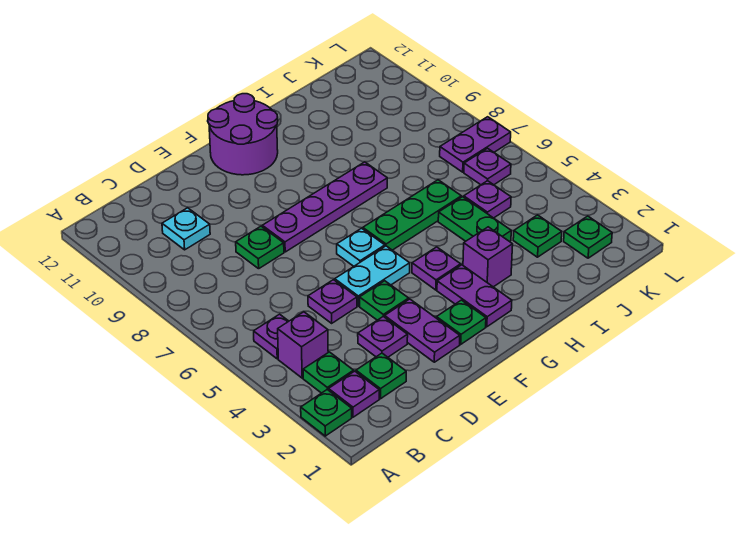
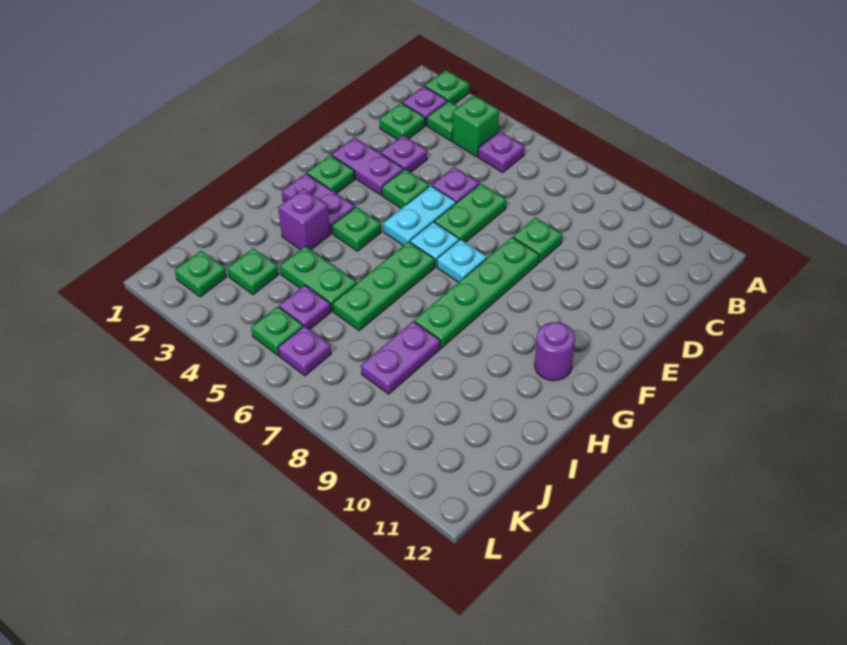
purple brick B4 level 1 -> green brick B4 level 1
cyan plate C10 level 1 -> cyan plate F7 level 1
none -> green plate D6:E6 level 1
purple plate E8:H8 level 1 -> green plate E8:H8 level 1
purple round brick F11:G12 level 1 -> purple round brick G11 level 1
purple plate G4 level 1 -> green plate G4 level 1
none -> green plate K5 level 1
purple plate K7:L7 level 1 -> purple plate I8:J8 level 1

